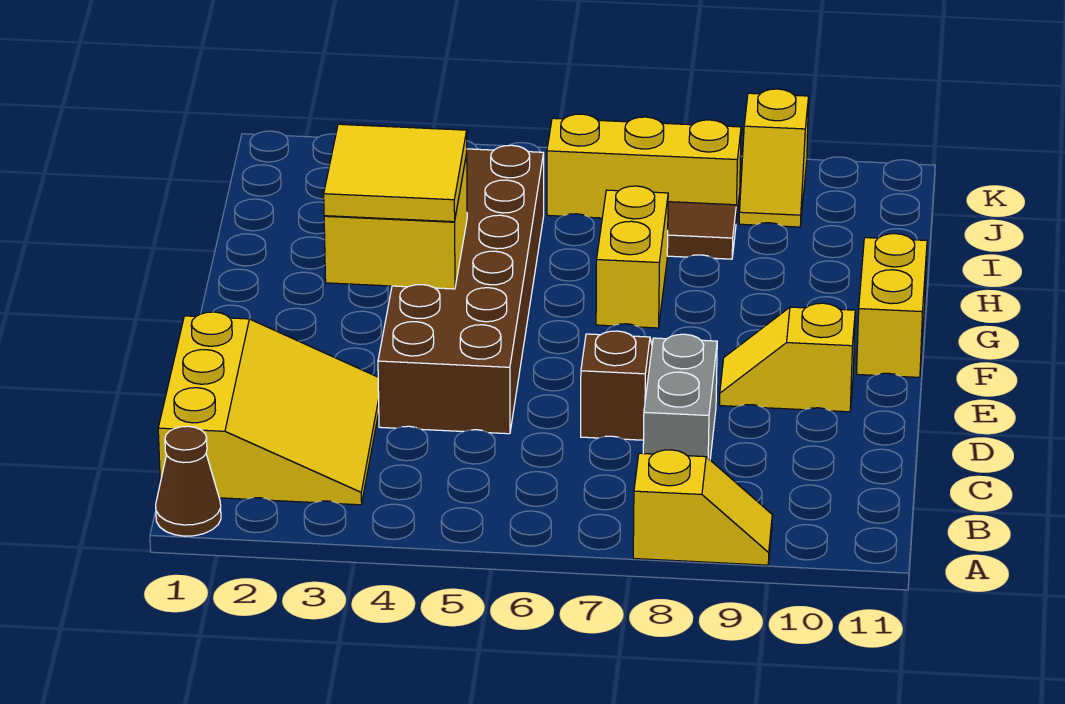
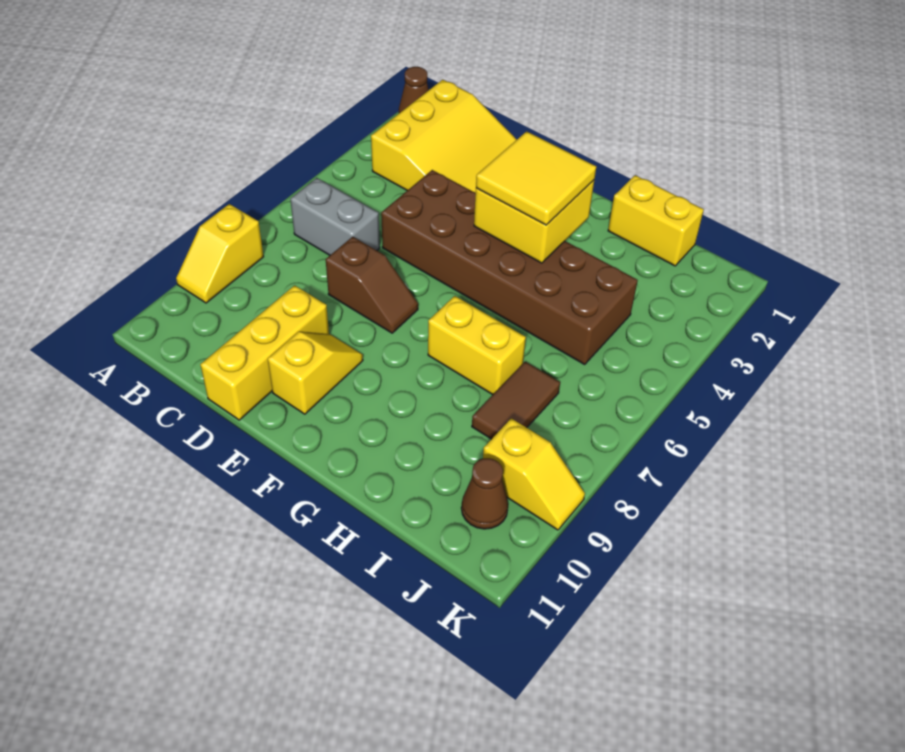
yellow slope B1:D3 level 1 top 1 -> yellow slope B1:D3 level 1 top B
grey brick C8:D8 level 1 -> grey brick B6:C6 level 1
yellow brick F11:G11 level 1 -> yellow brick H1:I1 level 1
yellow brick J6:J8 level 1 -> yellow brick D9:D11 level 1
yellow slope J9:K9 level 1 top K -> yellow slope J9:K9 level 1 top J
none -> brown cone J10 level 1

